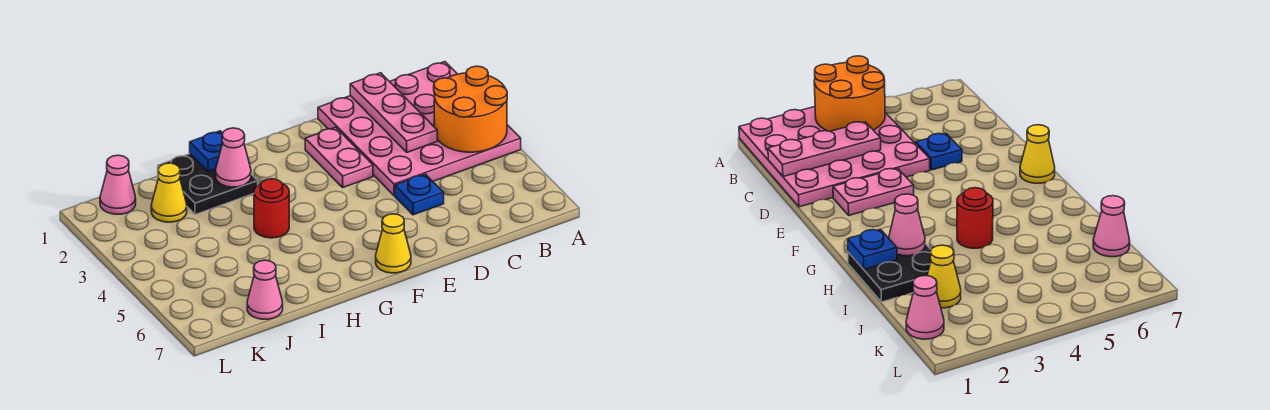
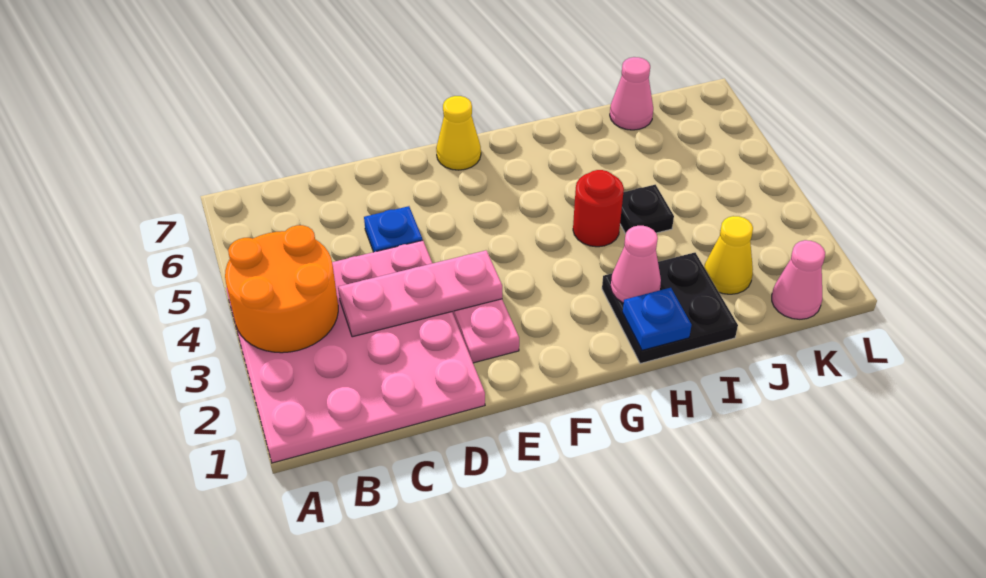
pink plate C1:C3 level 2 -> pink plate C3:E3 level 2
none -> black plate I4 level 1

